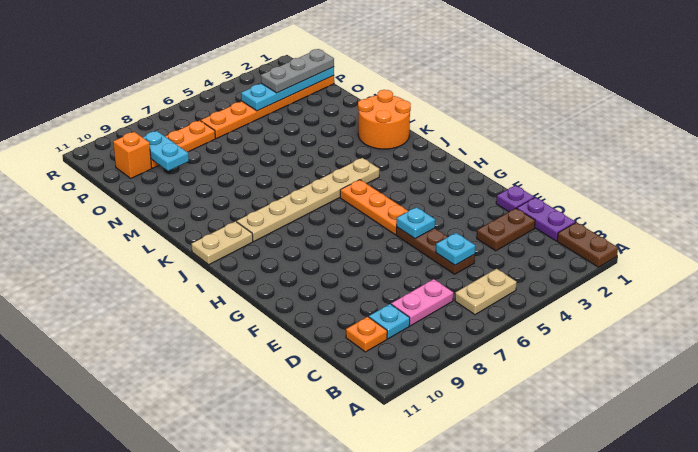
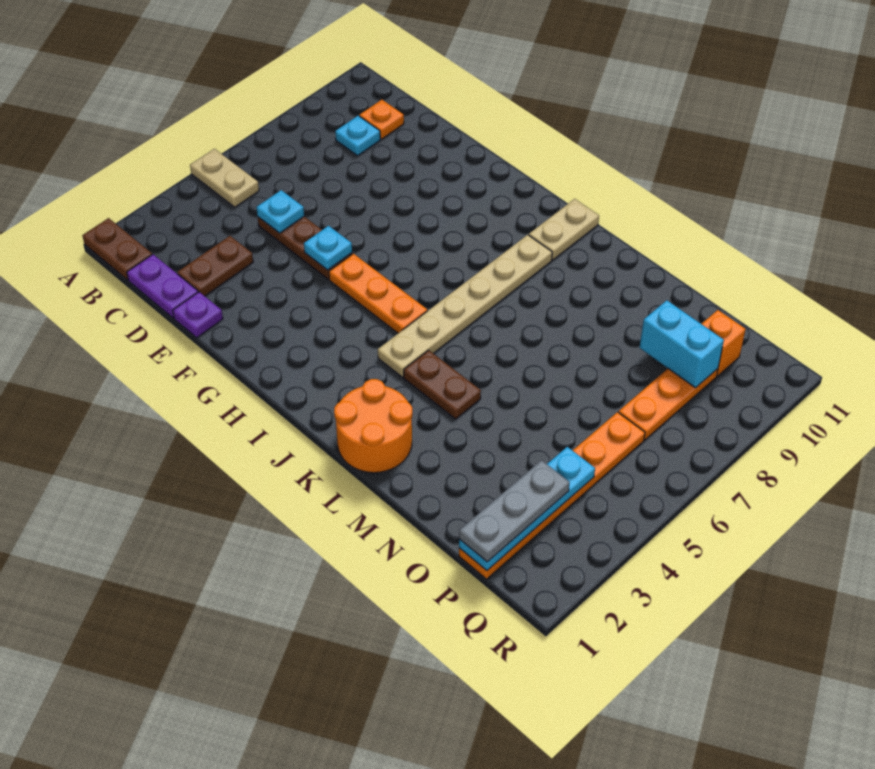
tan plate B5:B6 level 1 -> tan plate A5:B5 level 1
pink plate C7:C8 level 1 -> none
none -> brown plate K4:L4 level 1
cyan plate O9:P9 level 2 -> cyan brick O9:P9 level 2

